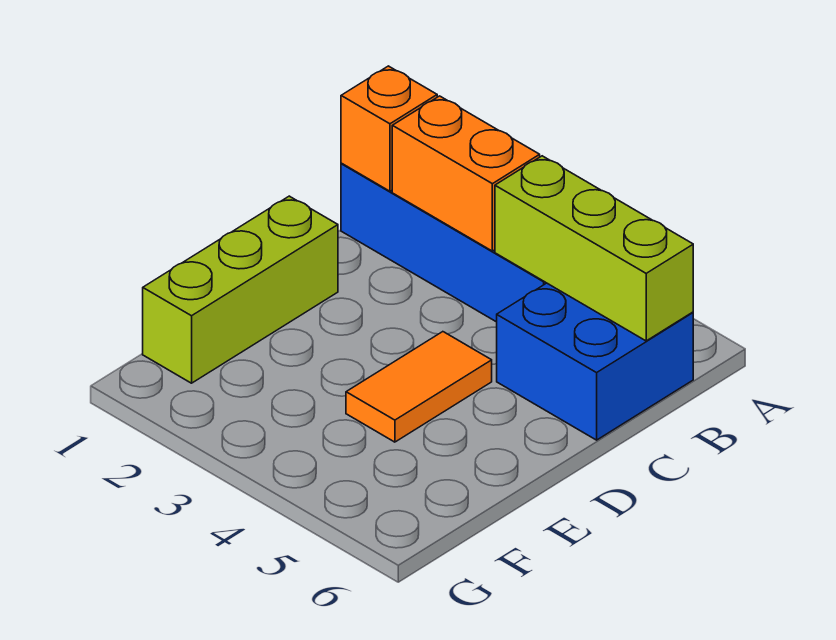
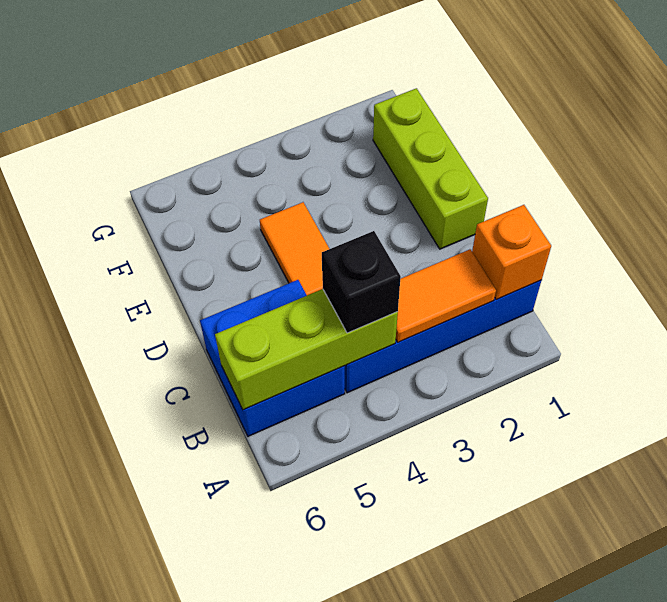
orange brick B2:B3 level 2 -> orange tile B2:B3 level 2
none -> black brick B4 level 3

